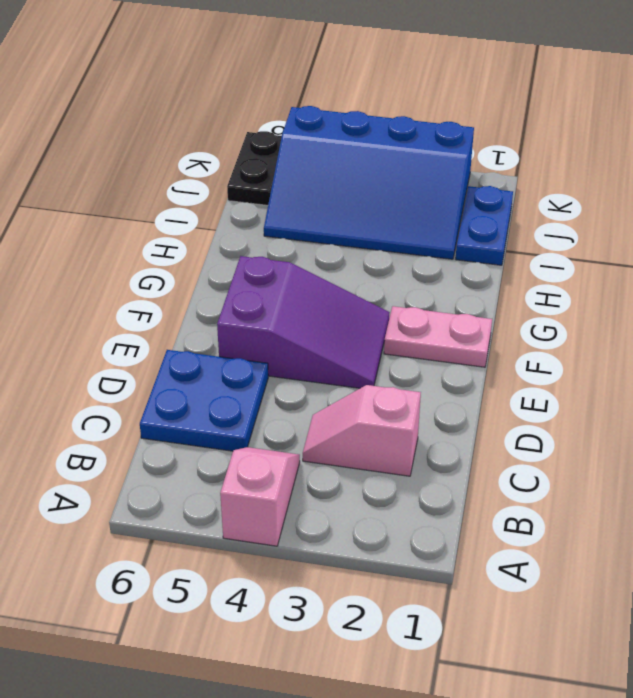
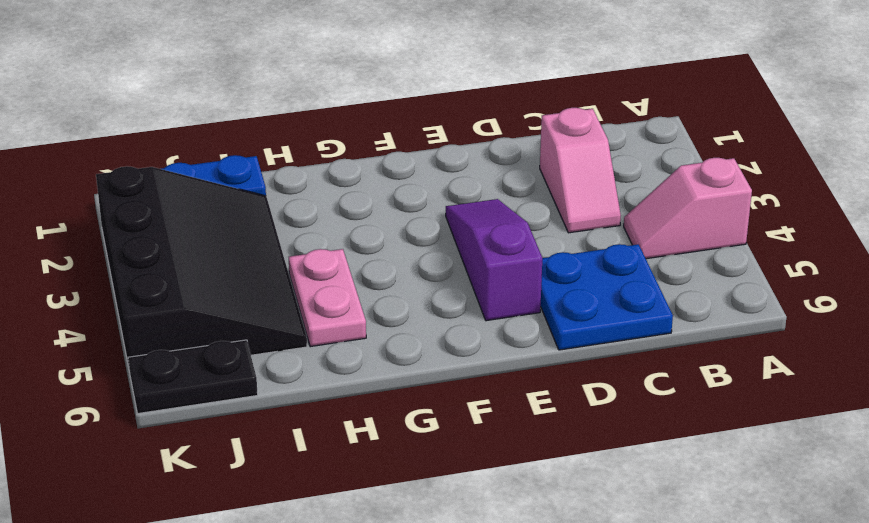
purple slope E3:F5 level 1 top 5 -> purple slope E3:E5 level 1 top 5
pink plate F1:F2 level 1 -> pink plate H4:H5 level 1
blue slope I2:K5 level 1 top K -> black slope I2:K5 level 1 top K

